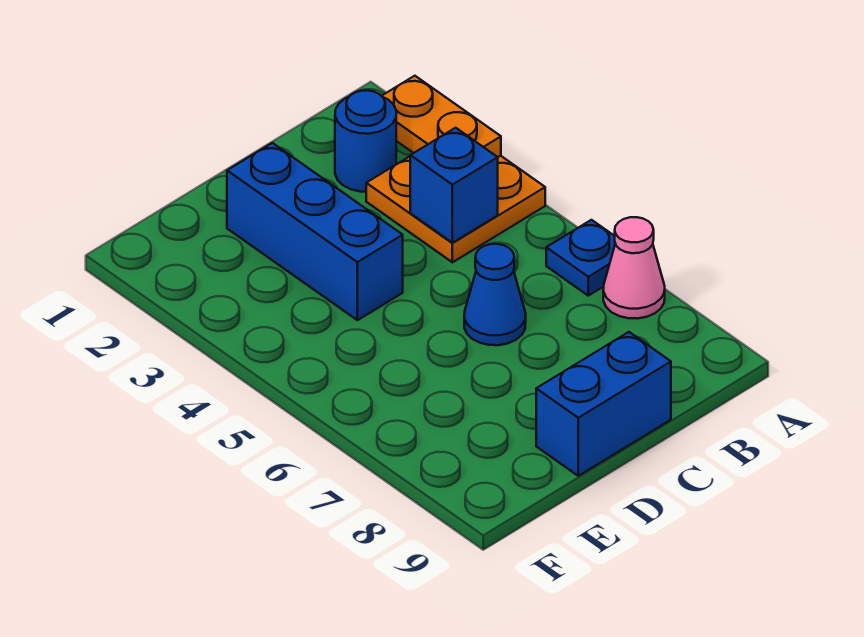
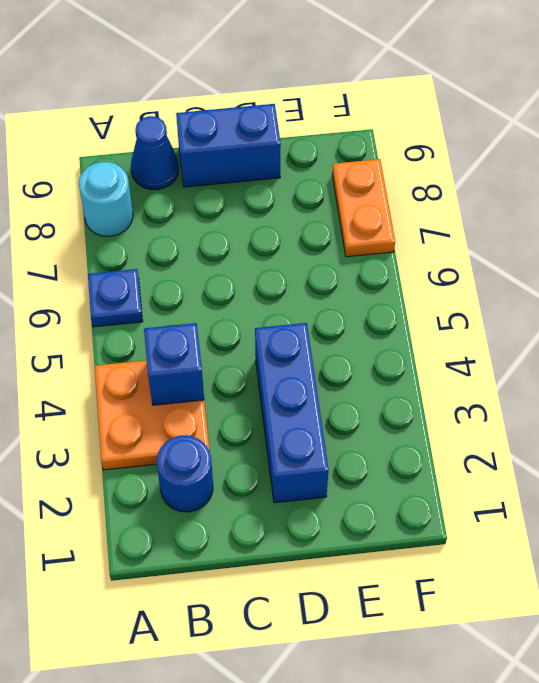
orange plate A2:A3 level 2 -> orange plate F7:F8 level 1
pink cone A7 level 1 -> none
none -> cyan round brick A8 level 1
blue cone C6 level 1 -> blue cone B9 level 1

